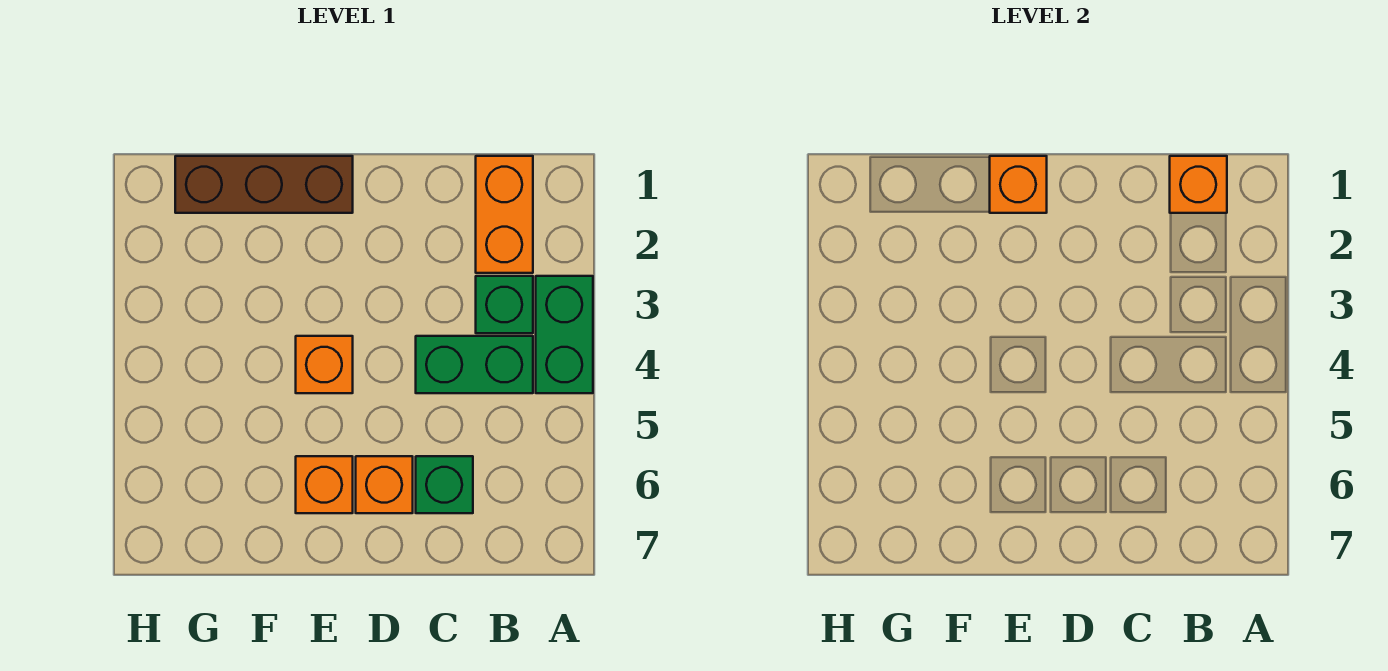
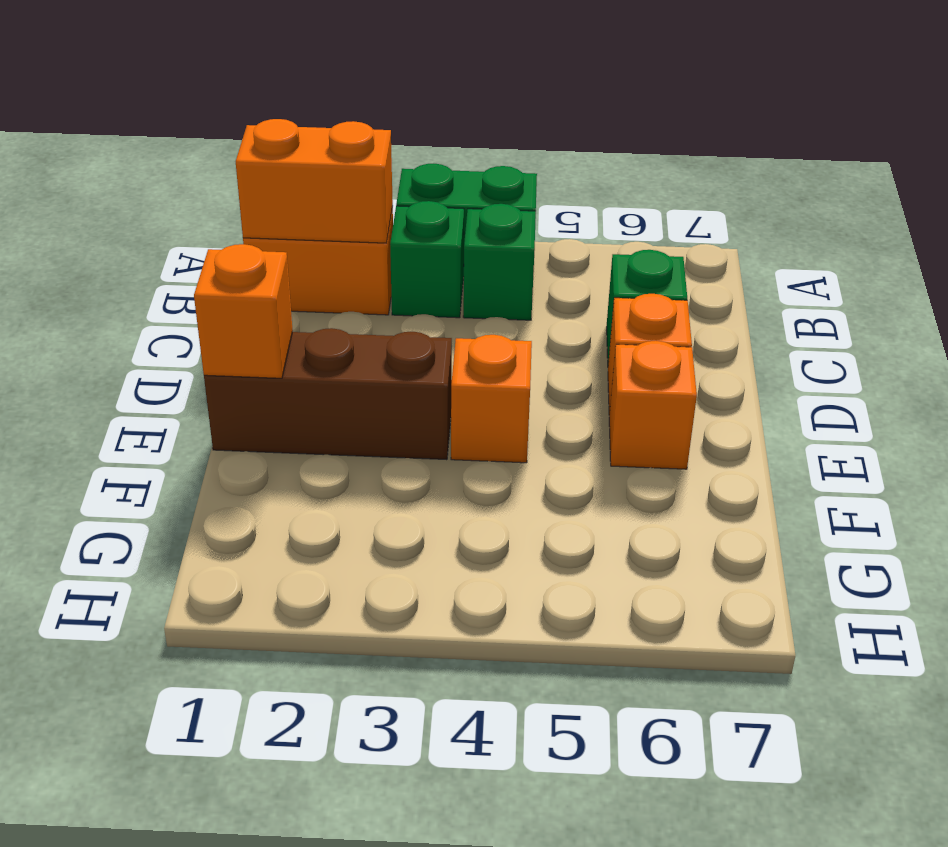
orange brick B1 level 2 -> orange brick B1:B2 level 2
green brick B4:C4 level 1 -> green brick B4 level 1
brown brick E1:G1 level 1 -> brown brick E1:E3 level 1

